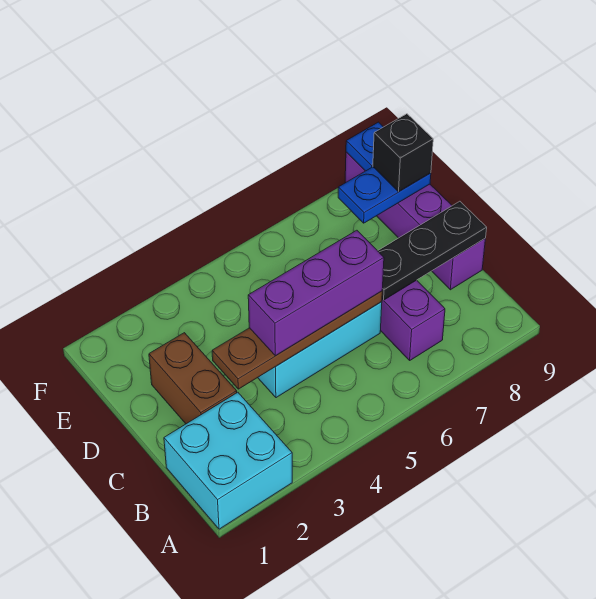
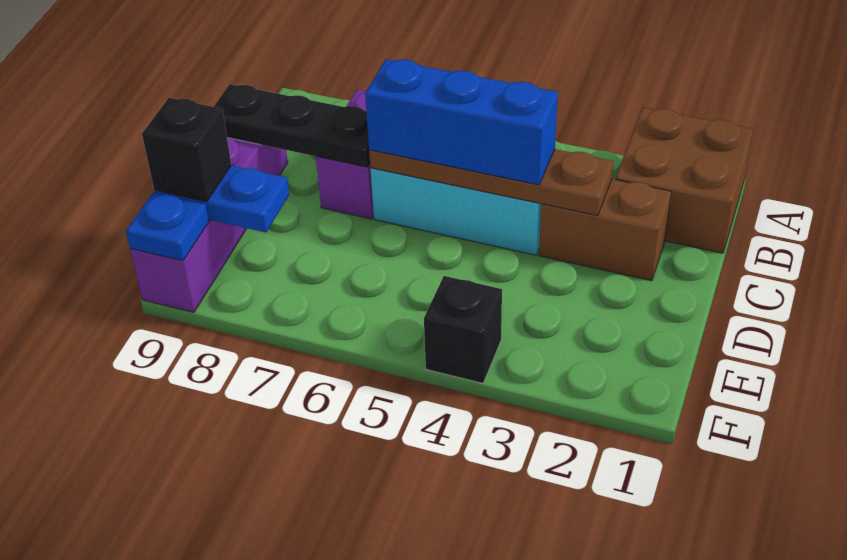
cyan brick A1:B2 level 1 -> brown brick A1:B2 level 1
brown brick C2:D2 level 1 -> brown brick C2:C3 level 1
purple brick C4:C6 level 3 -> blue brick C4:C6 level 3
none -> black brick F4 level 1

